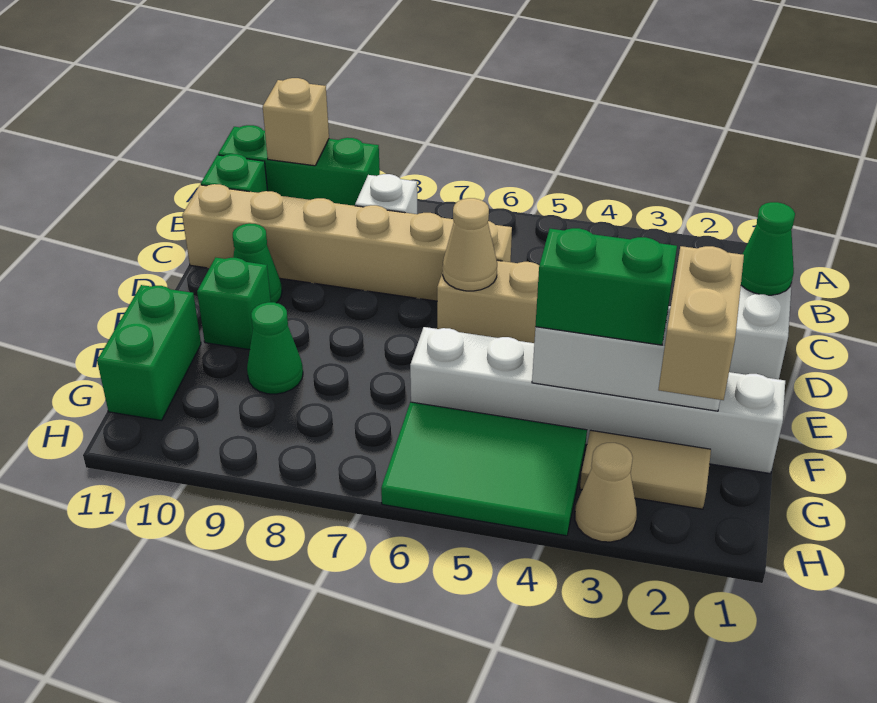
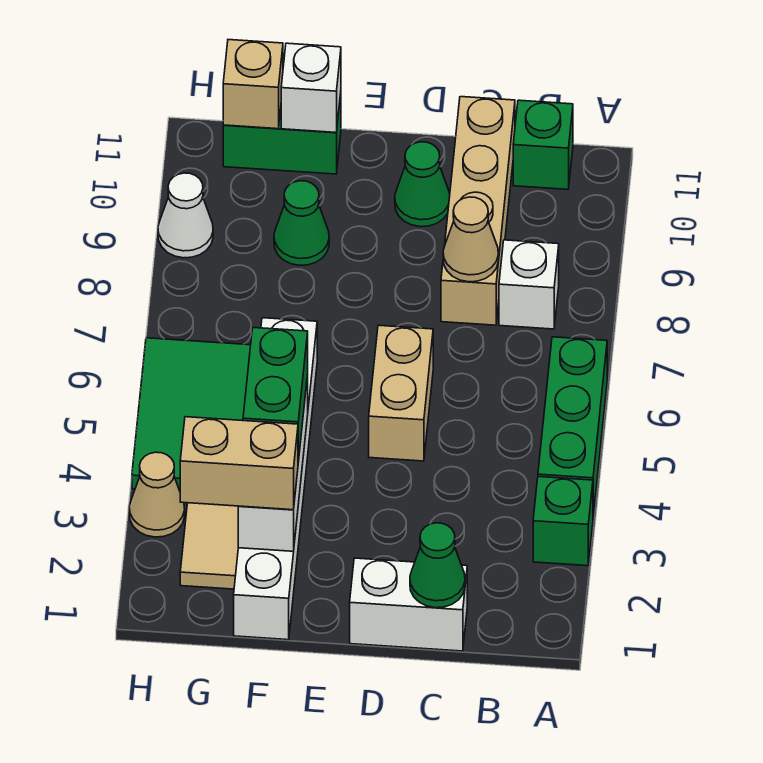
green brick A9:A11 level 1 -> green brick A4:A6 level 1
tan brick A10 level 2 -> tan brick G11 level 2
tan brick C6:C11 level 1 -> tan brick C8:C11 level 1
tan cone D6 level 2 -> tan cone C8 level 2
green brick E10 level 1 -> green brick A3 level 1
none -> white brick F11 level 2
none -> white cone H9 level 1

